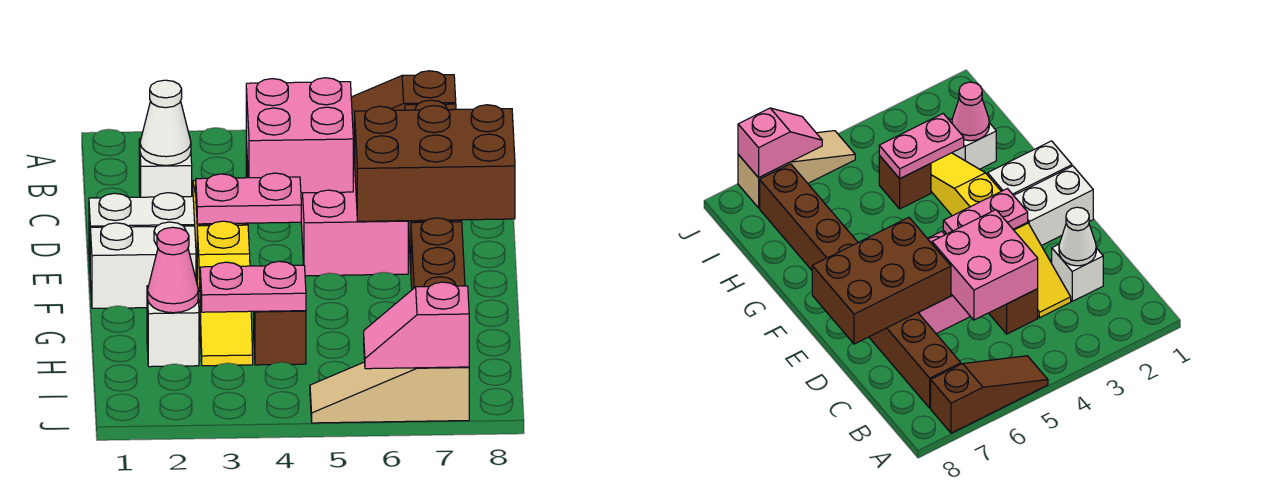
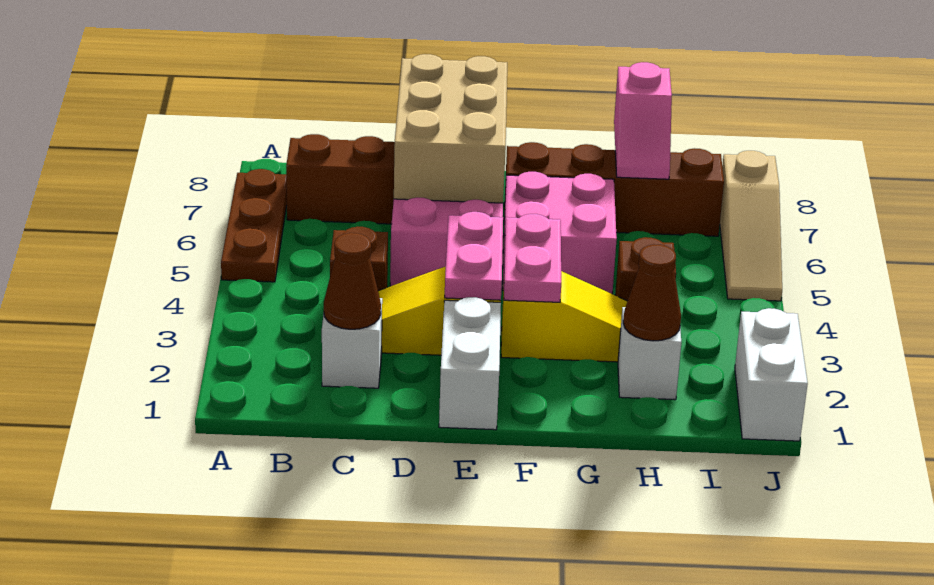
brown slope A5:A7 level 1 top 7 -> brown plate A5:A7 level 1
white cone C2 level 2 -> brown cone C2 level 2
pink brick C4:D5 level 2 -> pink brick F5:G6 level 1
brown brick D6:E8 level 2 -> tan brick D6:E8 level 2
white brick F1:F2 level 1 -> white brick J1:J2 level 1
pink cone H2 level 2 -> brown cone H2 level 2
pink plate H3:H4 level 2 -> pink plate F3:F4 level 2
pink slope J6:J7 level 2 top 7 -> pink slope H7:H8 level 2 top 8

